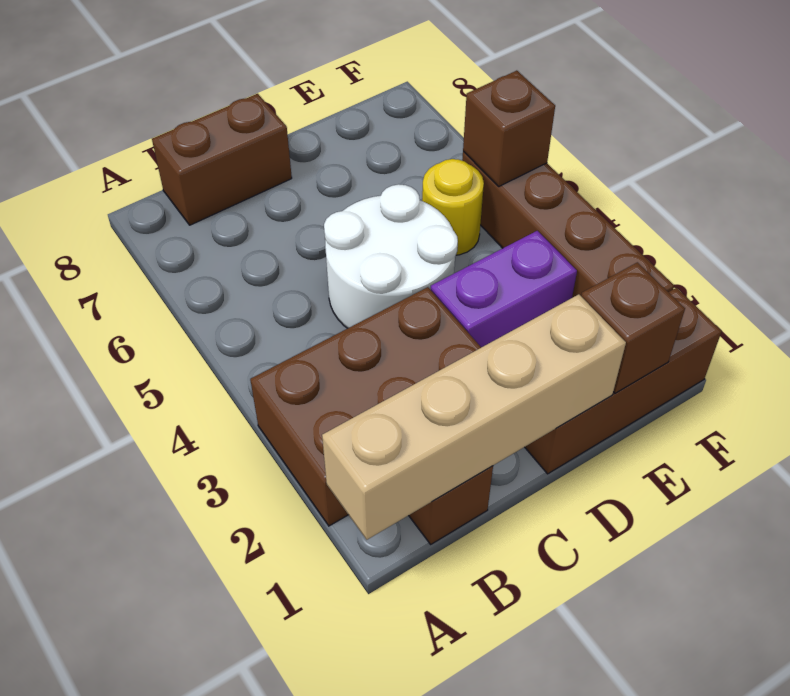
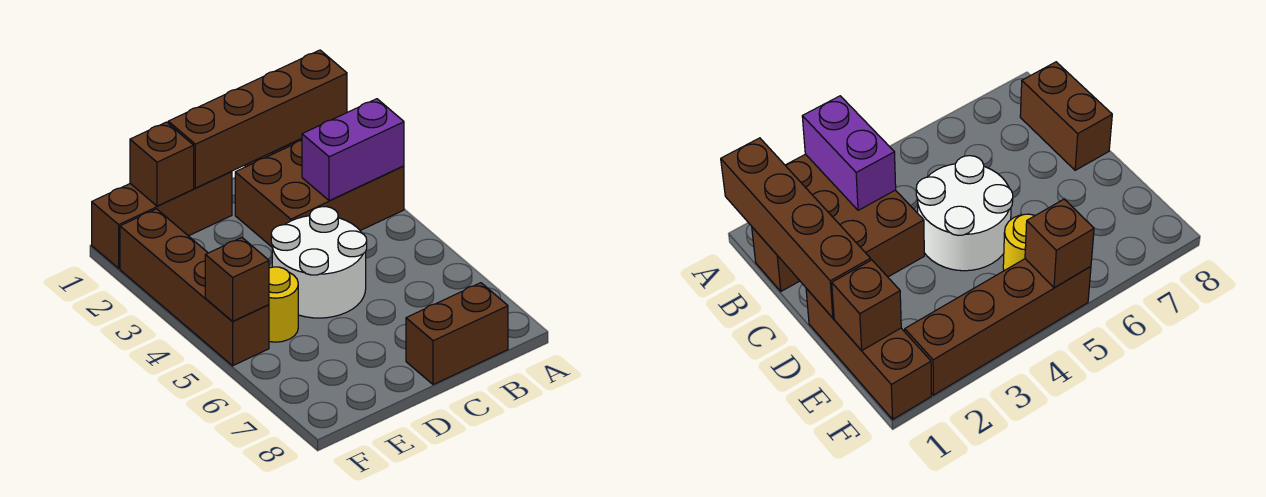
tan brick A1:D1 level 2 -> brown brick A1:D1 level 2
purple brick D3:E3 level 1 -> purple brick A3:B3 level 2

